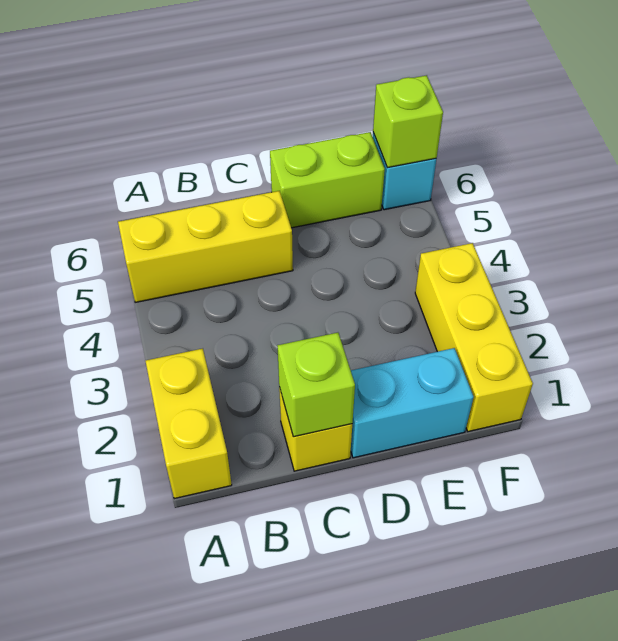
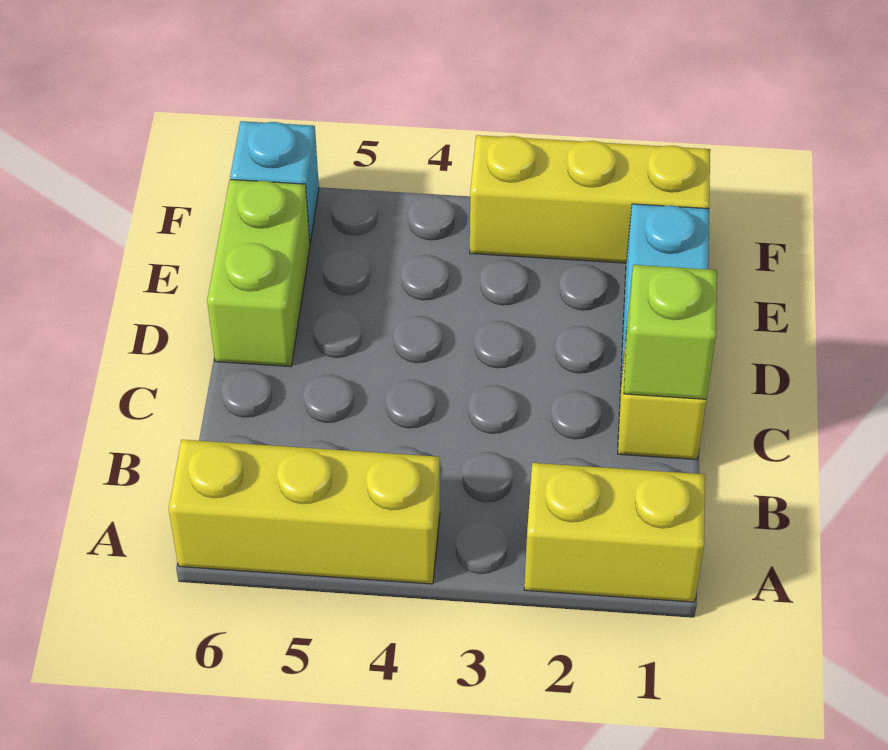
yellow brick A5:C5 level 1 -> yellow brick A4:A6 level 1
lime brick F6 level 2 -> none

